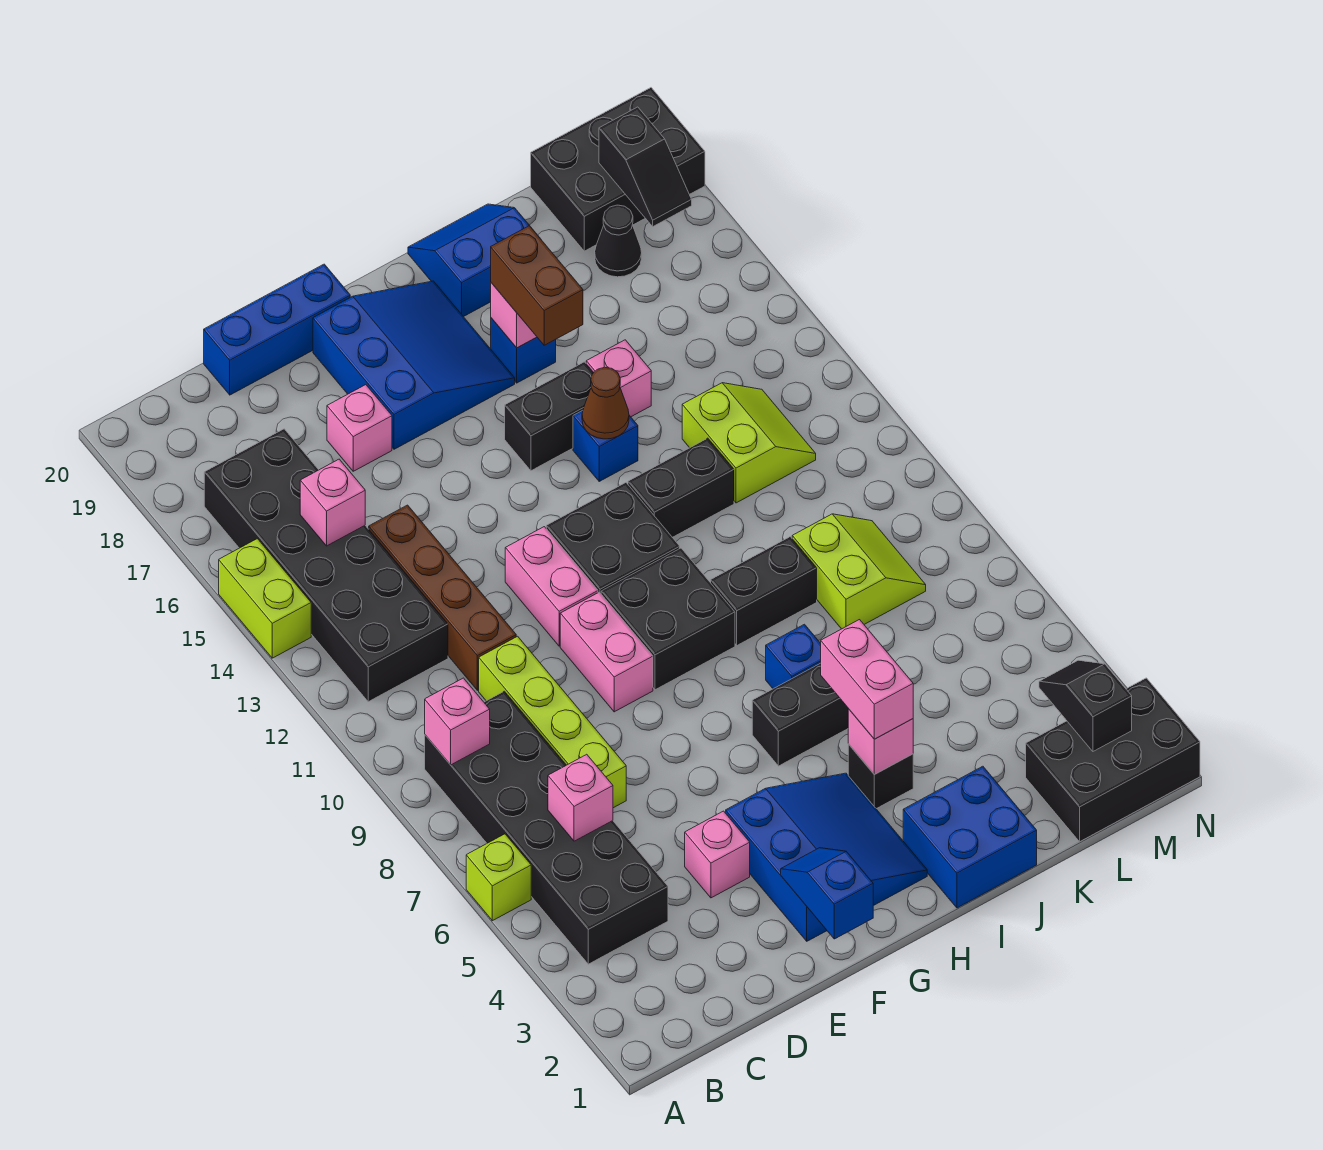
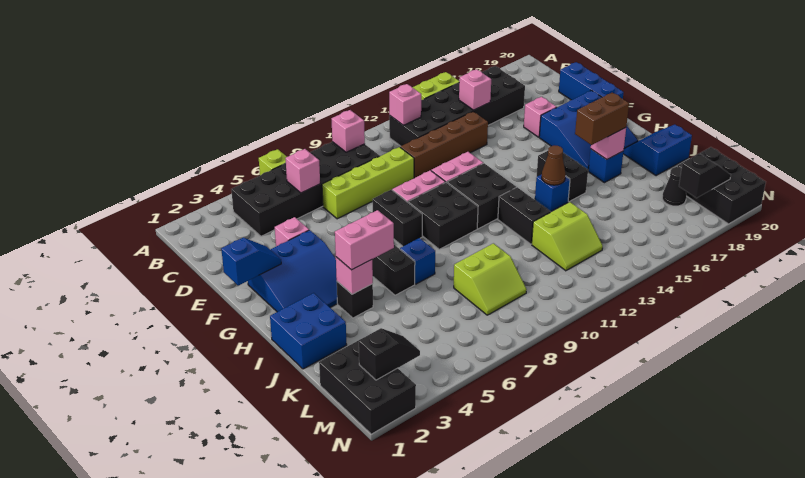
black brick I9:J9 level 1 -> black brick F8:G8 level 1
blue slope I19:J20 level 1 top 19 -> blue slope I19:J20 level 1 top J
pink brick J15 level 1 -> pink brick B12 level 2
black slope M18:M19 level 2 top 19 -> black slope M18:M19 level 2 top 18

